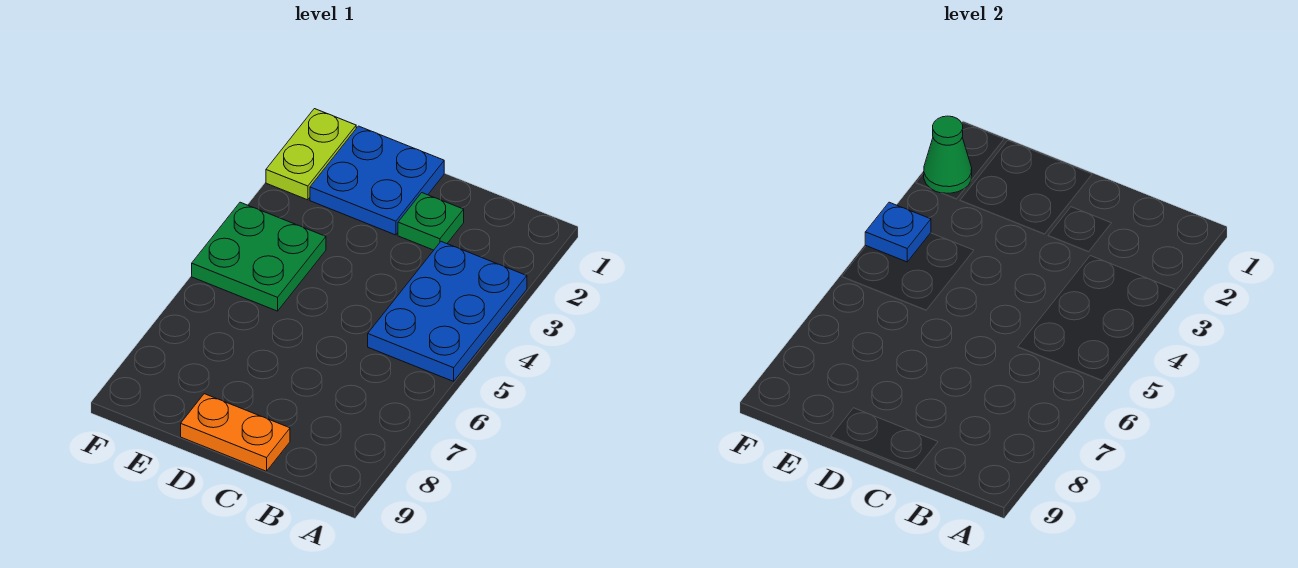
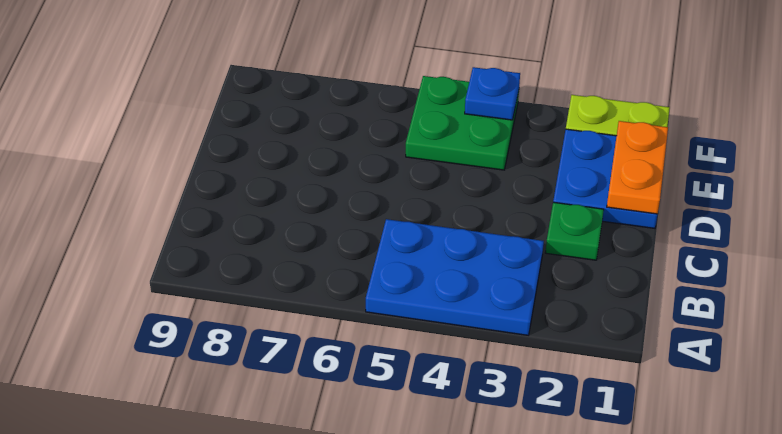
orange plate C9:D9 level 1 -> orange plate D1:E1 level 2
green cone F2 level 2 -> none

